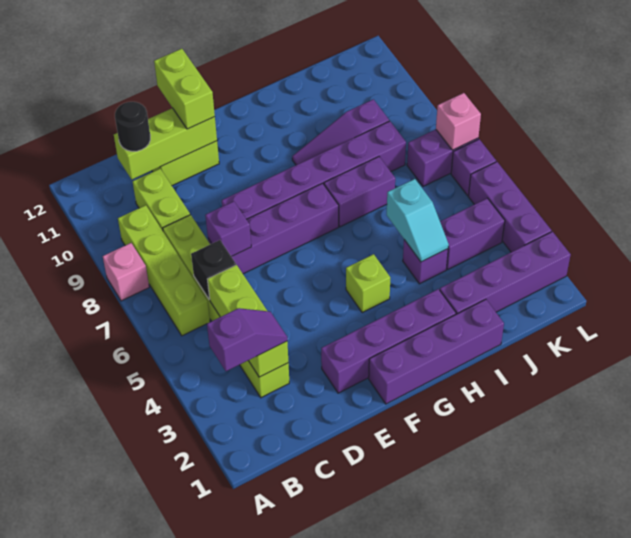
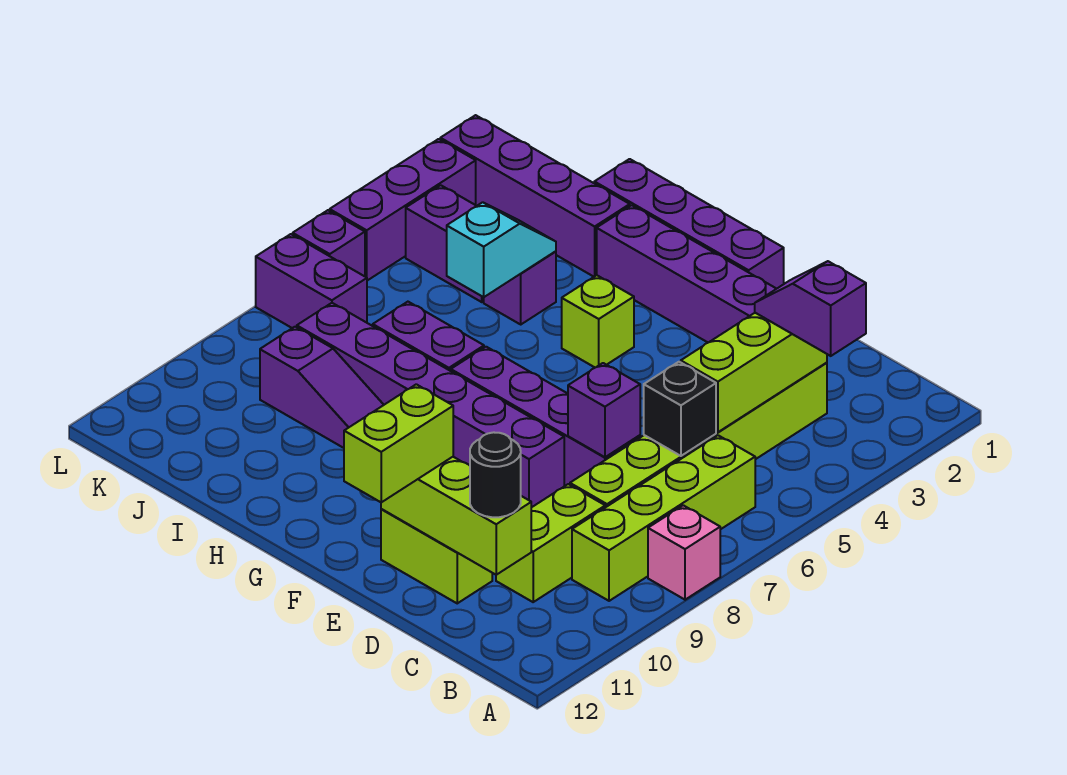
pink brick L7 level 2 -> none

